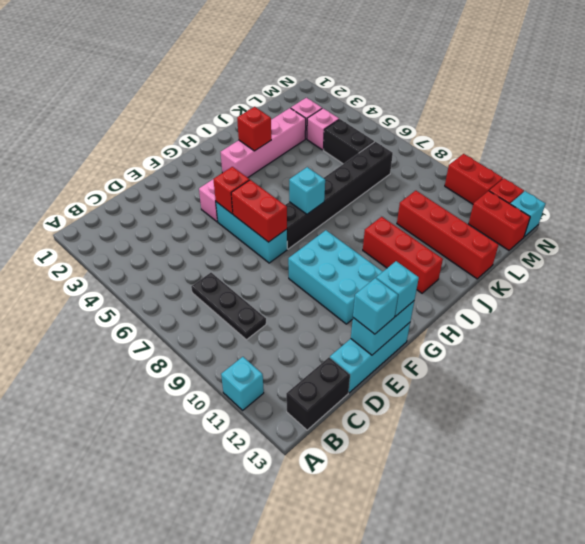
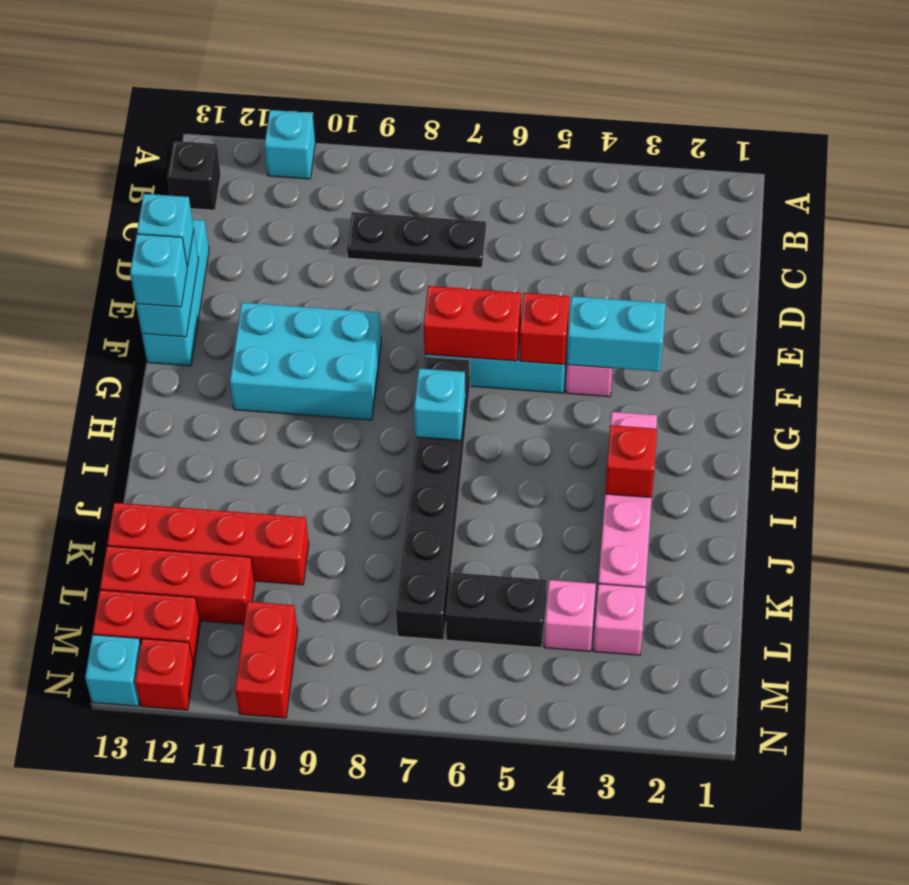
black brick B13:C13 level 1 -> black brick B13 level 1
none -> cyan brick F3:F4 level 2
red brick I10:I12 level 1 -> red brick L11:L13 level 1
red brick N10:N11 level 1 -> red brick M10:N10 level 1

